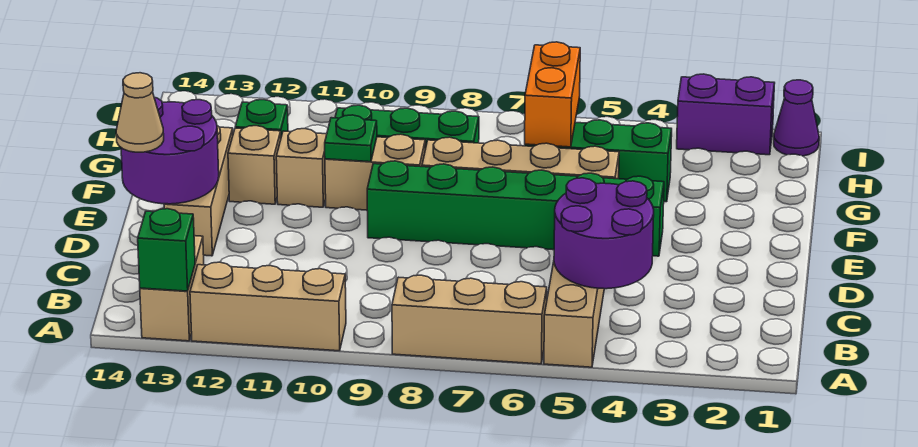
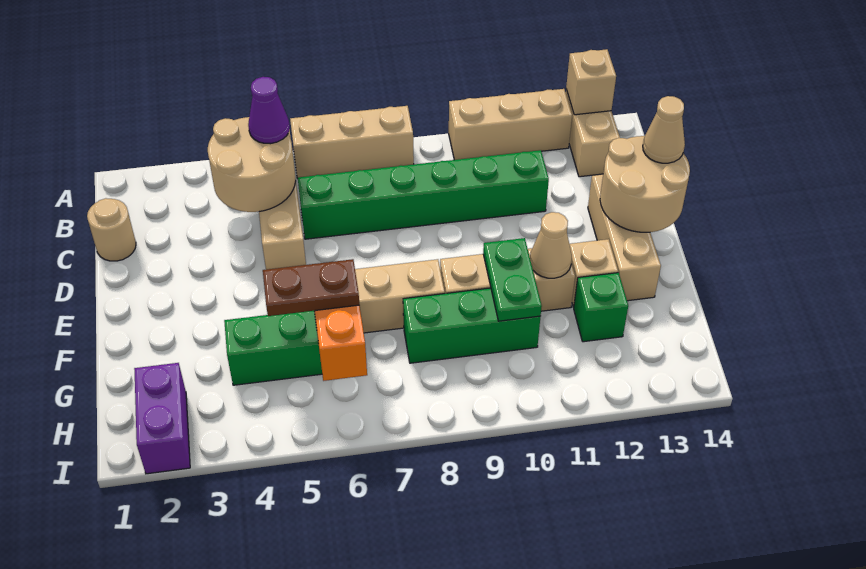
green brick A13 level 2 -> tan brick A13 level 2
purple round brick B4:C5 level 2 -> tan round brick B4:C5 level 2
none -> tan round brick C1 level 1
purple round brick D13:E14 level 2 -> tan round brick D13:E14 level 2
green brick E4:E9 level 1 -> green brick C6:C11 level 1
green plate F10 level 2 -> green plate F10:G10 level 2
none -> tan cone F11 level 2
none -> brown plate G5:G6 level 3
purple cone I1 level 1 -> purple cone B5 level 3
purple brick I2:I3 level 1 -> purple brick H2:I2 level 1

